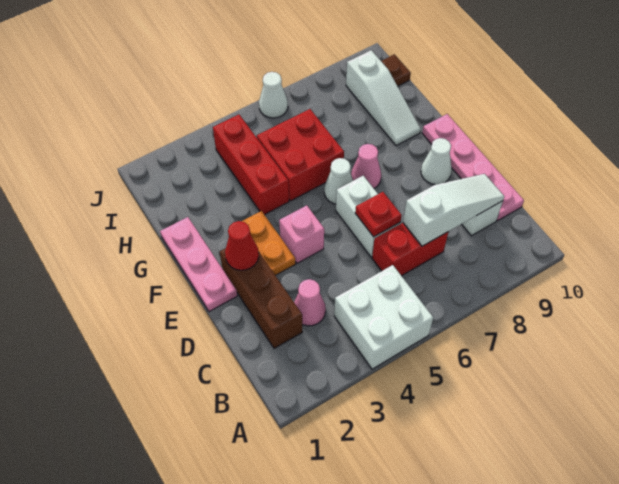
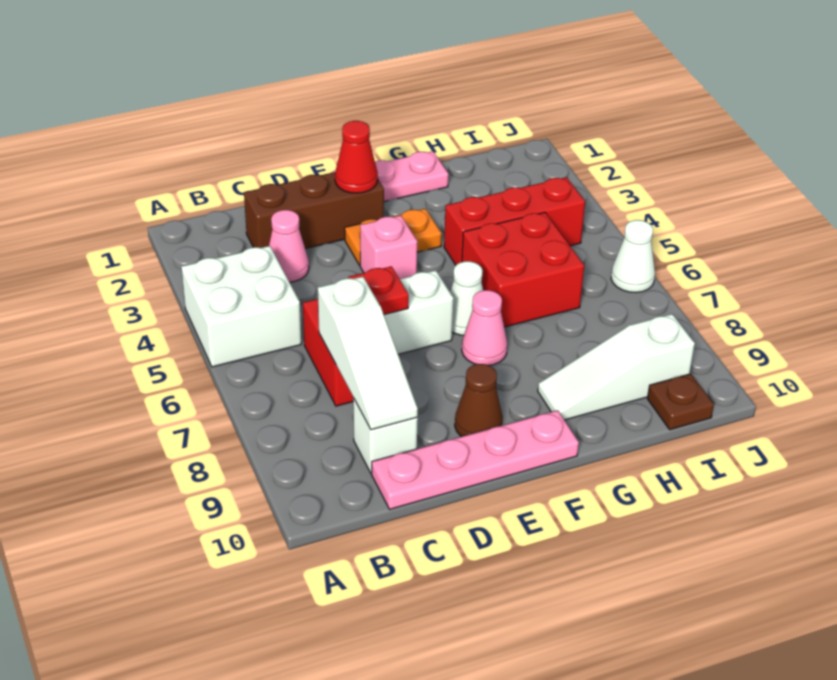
white cone E9 level 1 -> brown cone E9 level 1

